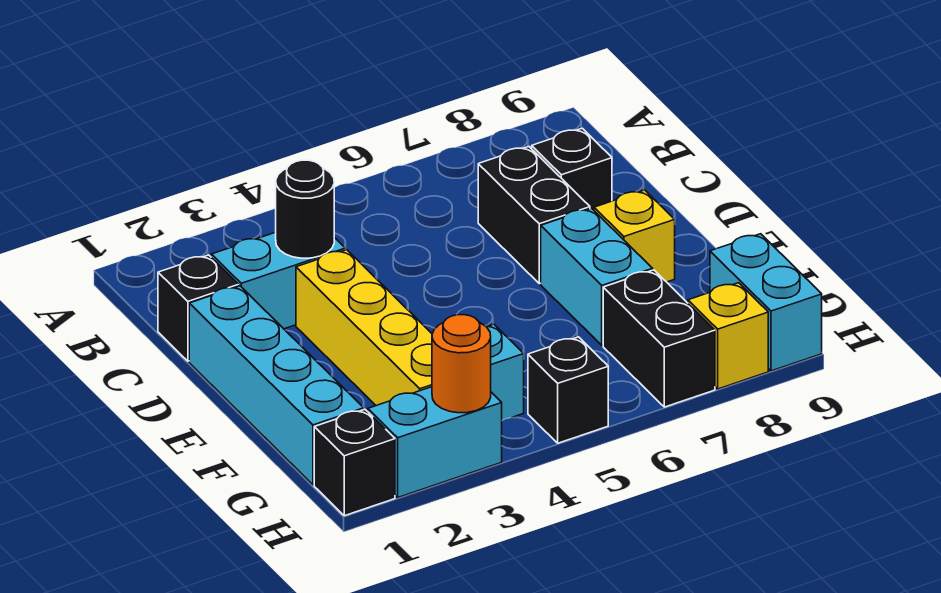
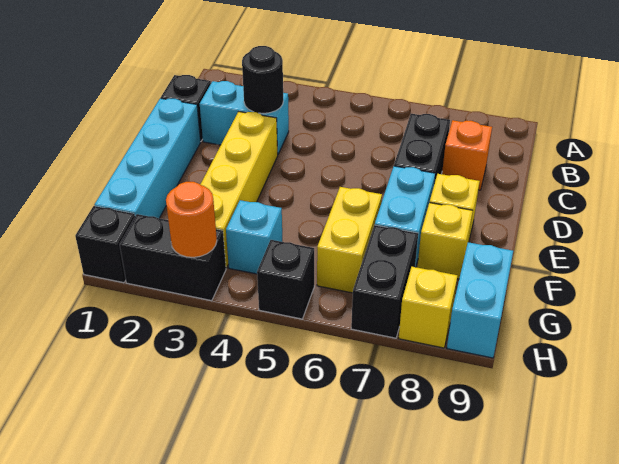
black brick C8 level 1 -> orange brick C8 level 1
none -> yellow brick F6:G6 level 1
none -> yellow brick F8 level 1
cyan brick H2:H3 level 1 -> black brick H2:H3 level 1

